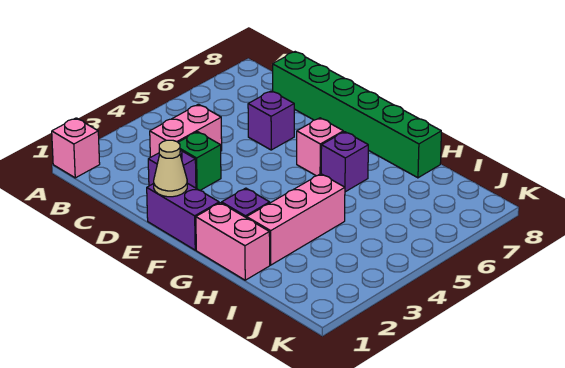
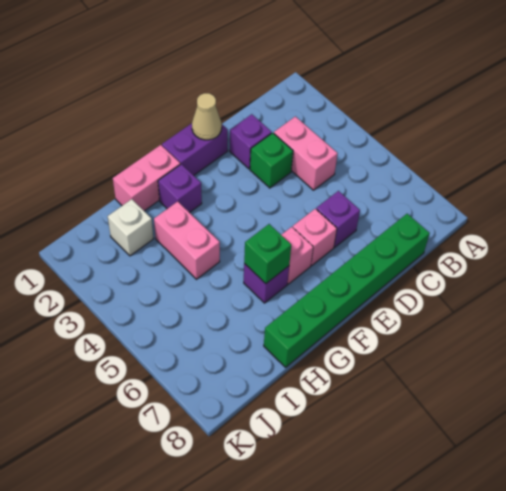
pink brick A1 level 1 -> pink brick E6 level 1
none -> green brick G6 level 2
pink brick H2:H4 level 1 -> pink brick H3:H4 level 1
none -> white brick I2 level 1

